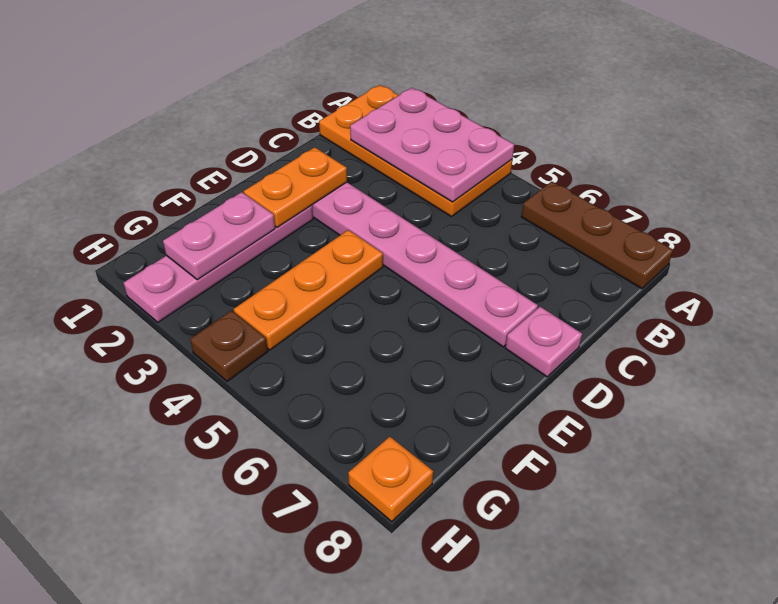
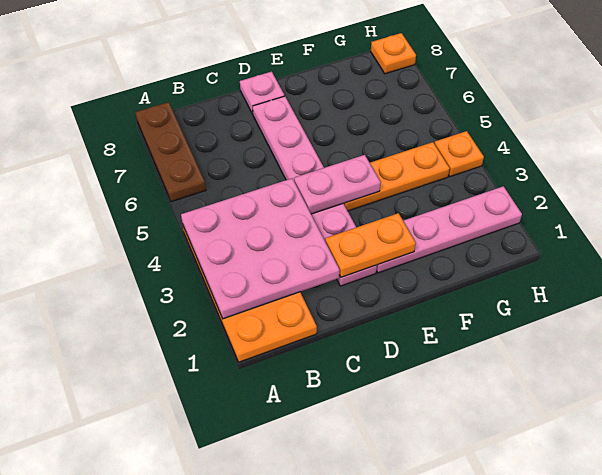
pink plate A2:B4 level 2 -> pink plate A2:C4 level 2
pink plate F2:G2 level 2 -> pink plate D4:E4 level 2
brown plate H4 level 1 -> orange plate H4 level 1

